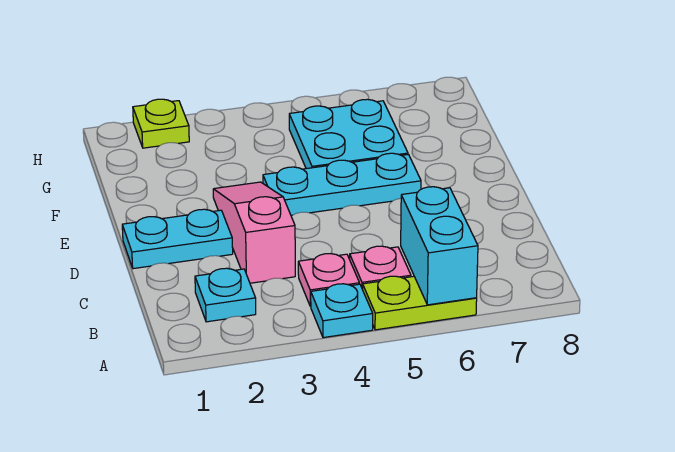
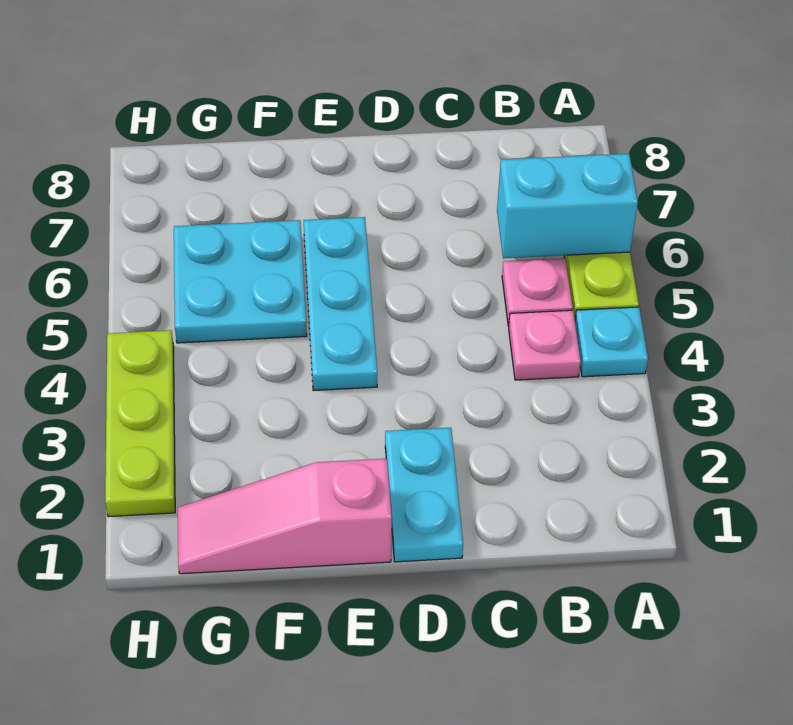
cyan plate B2 level 1 -> none
pink slope C3:E3 level 1 top C -> pink slope E1:G1 level 1 top E
lime plate H2 level 1 -> lime plate H2:H4 level 1

